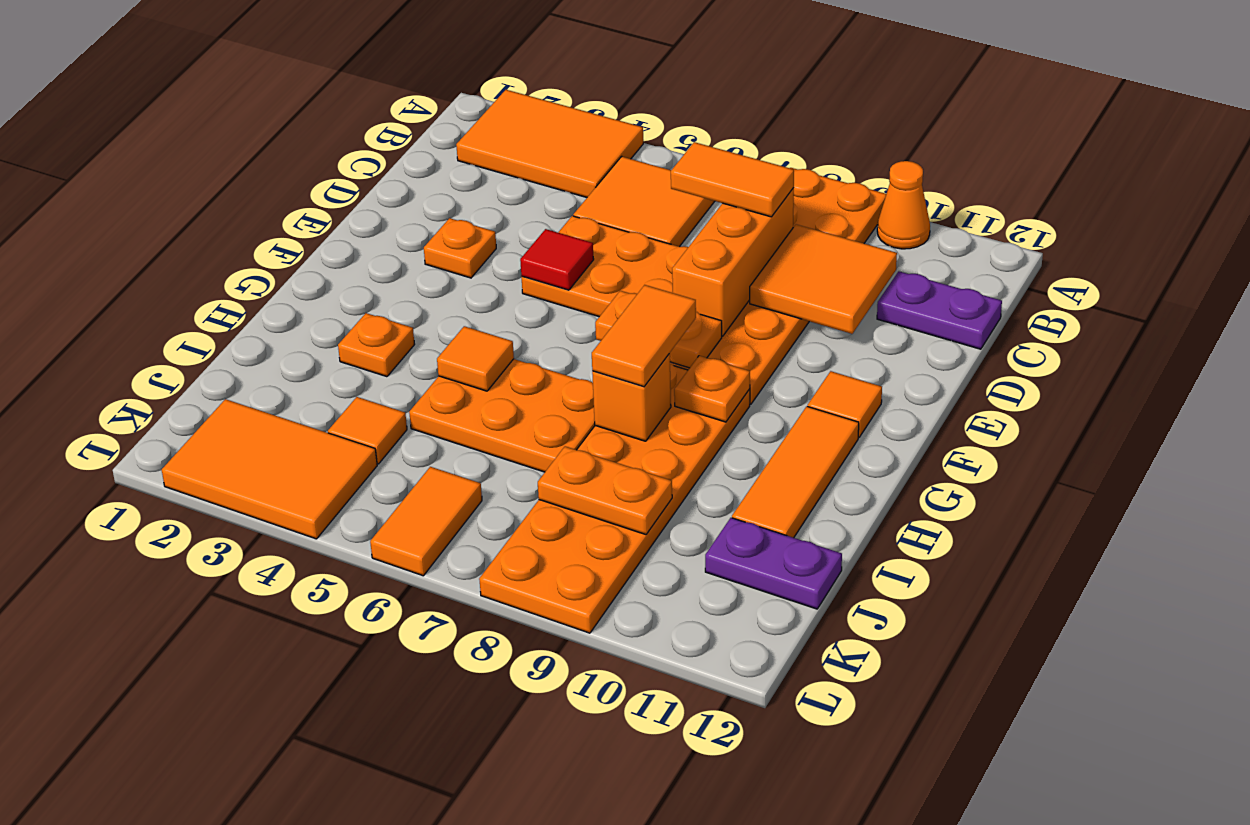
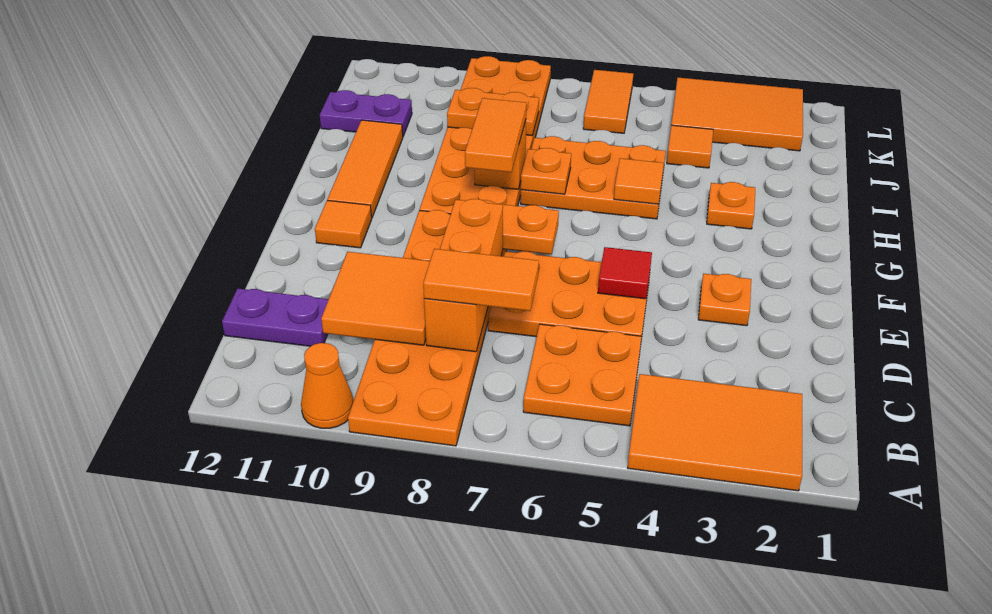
orange tile B5:C6 level 1 -> orange plate B5:C6 level 1
orange plate G9 level 2 -> orange plate H7 level 2

